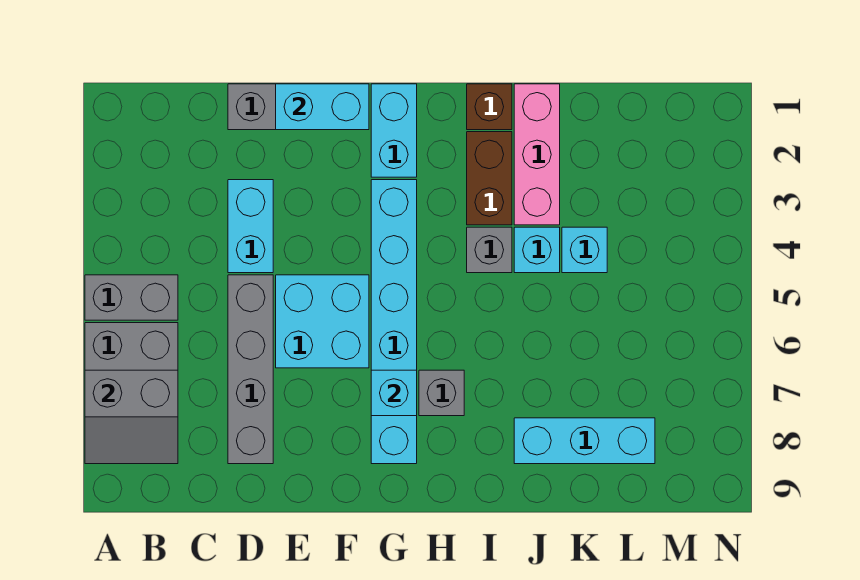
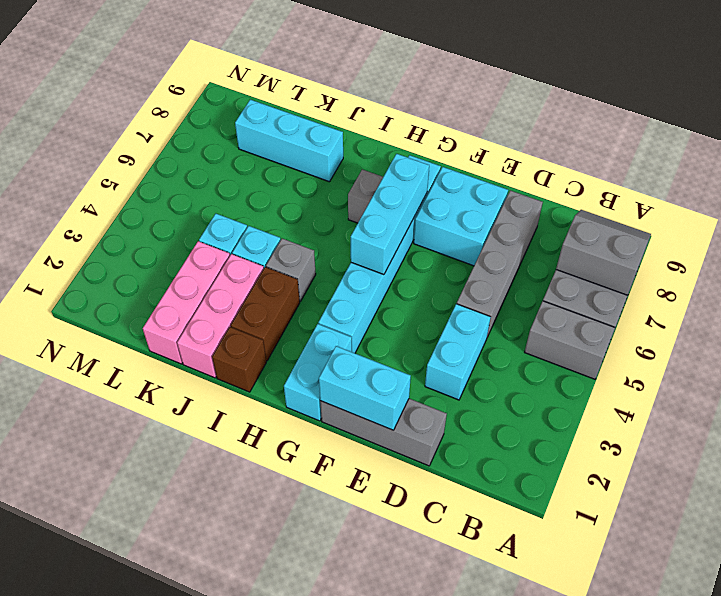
cyan brick E5:F6 level 1 -> cyan brick E7:F8 level 1
cyan brick G7 level 2 -> cyan brick G5:G7 level 2
none -> pink brick K1:K3 level 1

